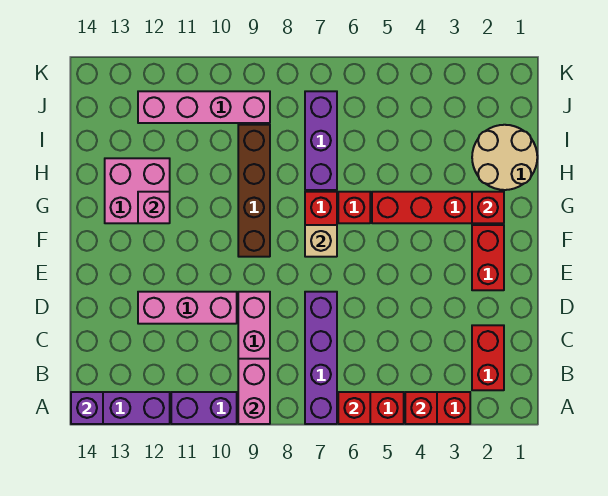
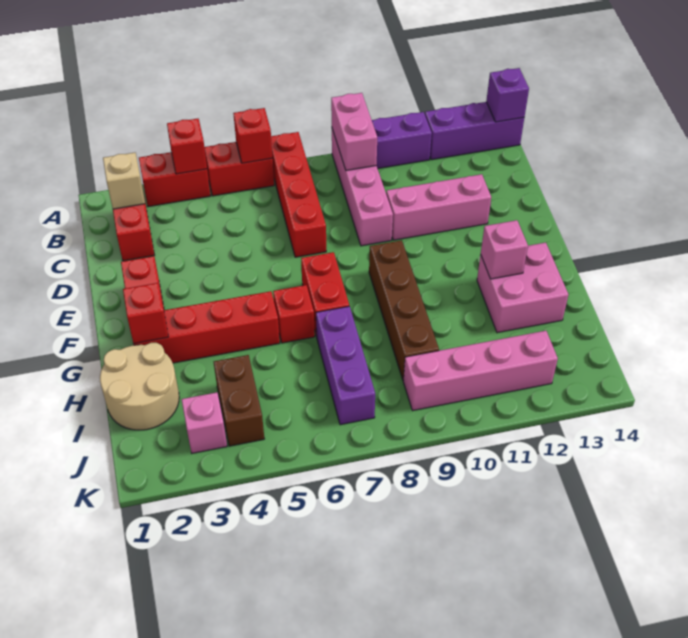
purple brick A7:D7 level 1 -> red brick A7:D7 level 1
tan brick F7 level 2 -> tan brick B2 level 2
none -> brown brick I4:J4 level 1
none -> pink brick J3 level 1

